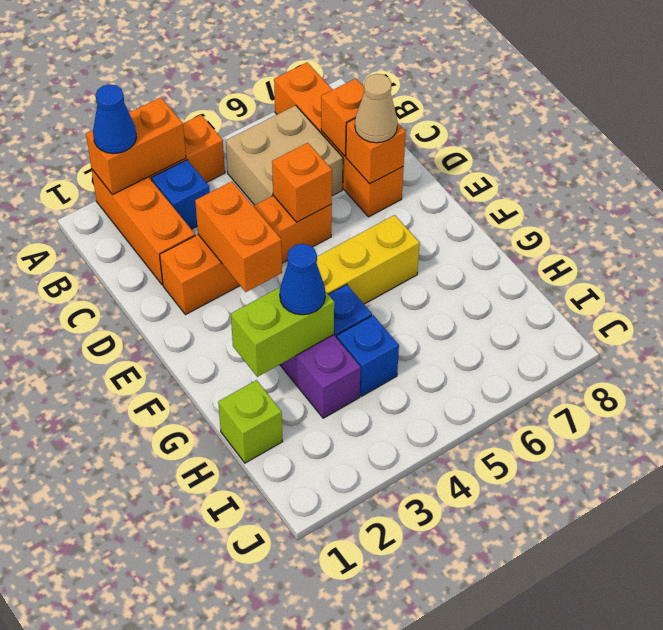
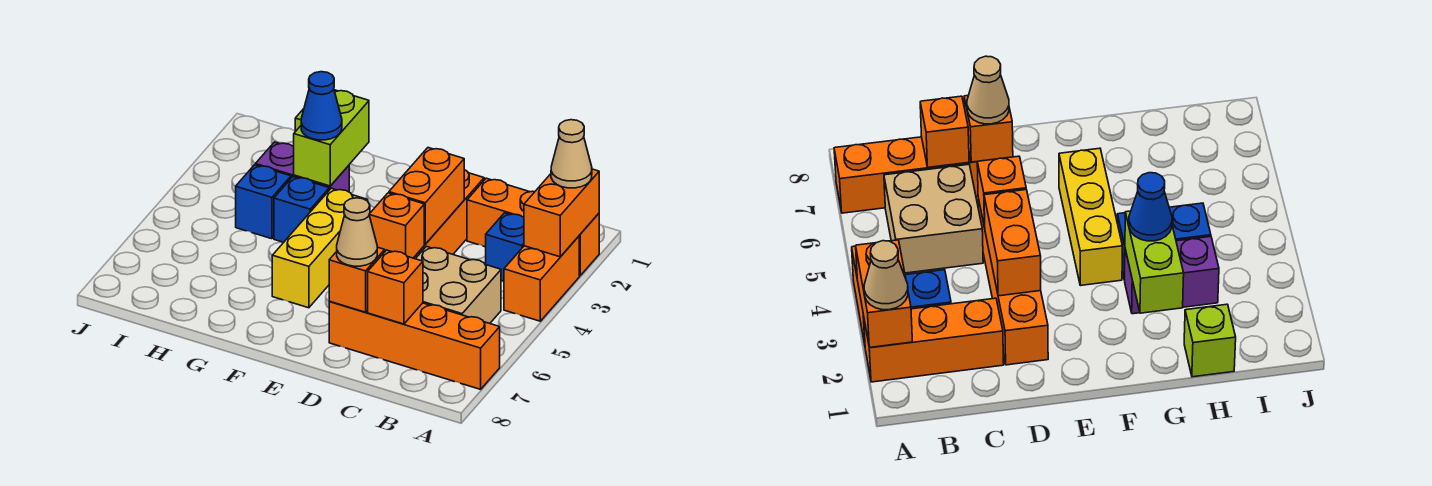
blue cone A2 level 3 -> tan cone A2 level 3
orange brick D3:E3 level 2 -> orange brick D3:D4 level 2

